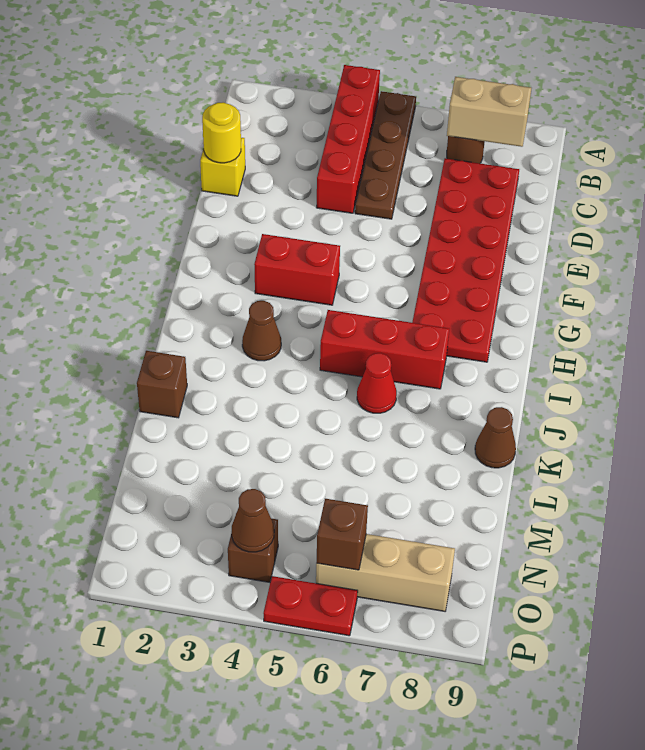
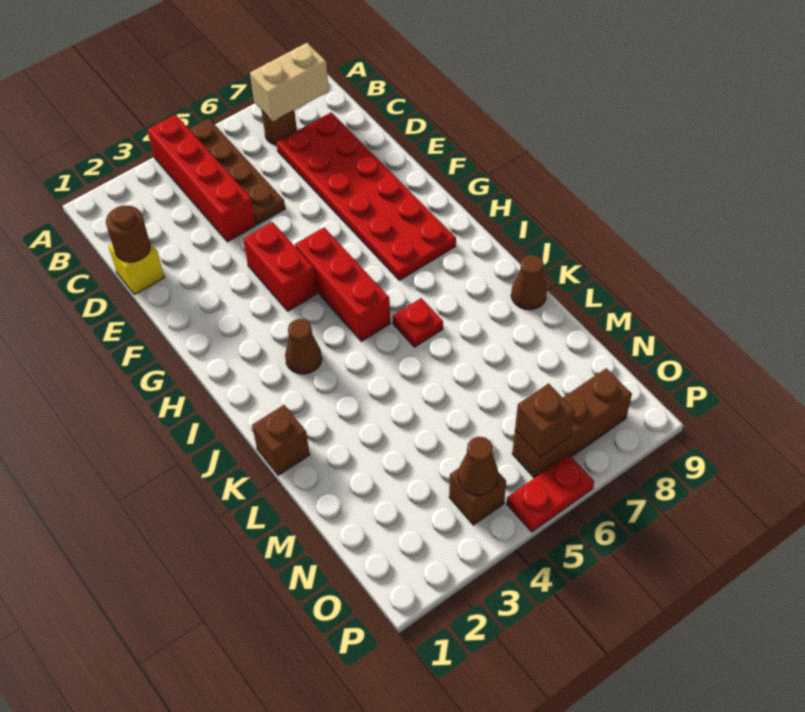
yellow round brick D1 level 2 -> brown round brick D1 level 2
red brick G3:G4 level 1 -> red brick F4:G4 level 1
red brick I5:I7 level 1 -> red brick G5:I5 level 1
red cone J6 level 1 -> red plate J6 level 1
tan brick O6:O8 level 1 -> brown brick O6:O8 level 1

